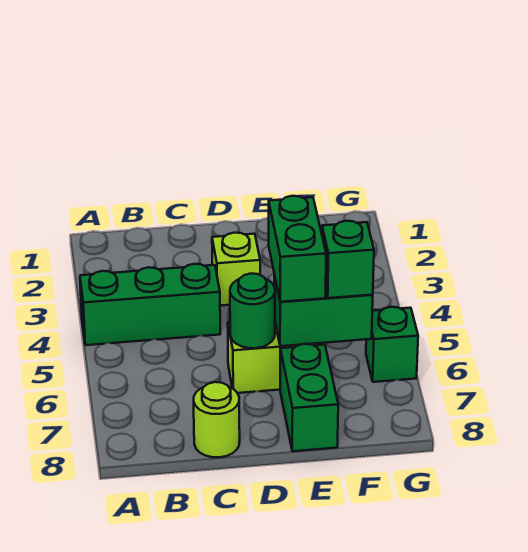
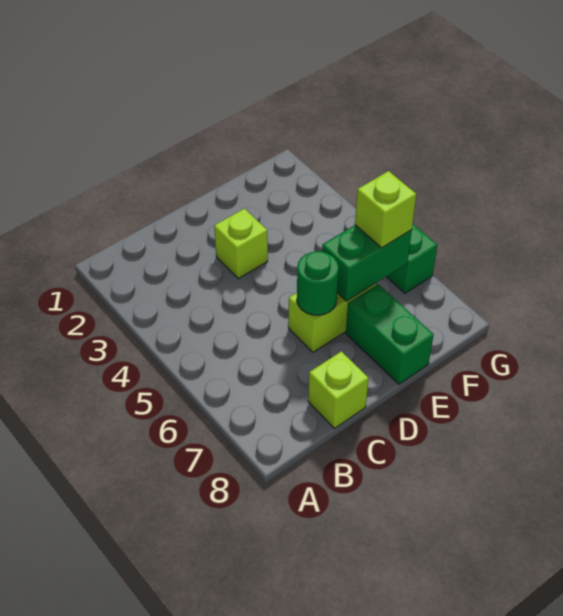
green brick A4:C4 level 1 -> none
lime round brick C8 level 1 -> lime brick C8 level 1
green brick E5:E6 level 3 -> none
green brick F6 level 3 -> lime brick F6 level 3

